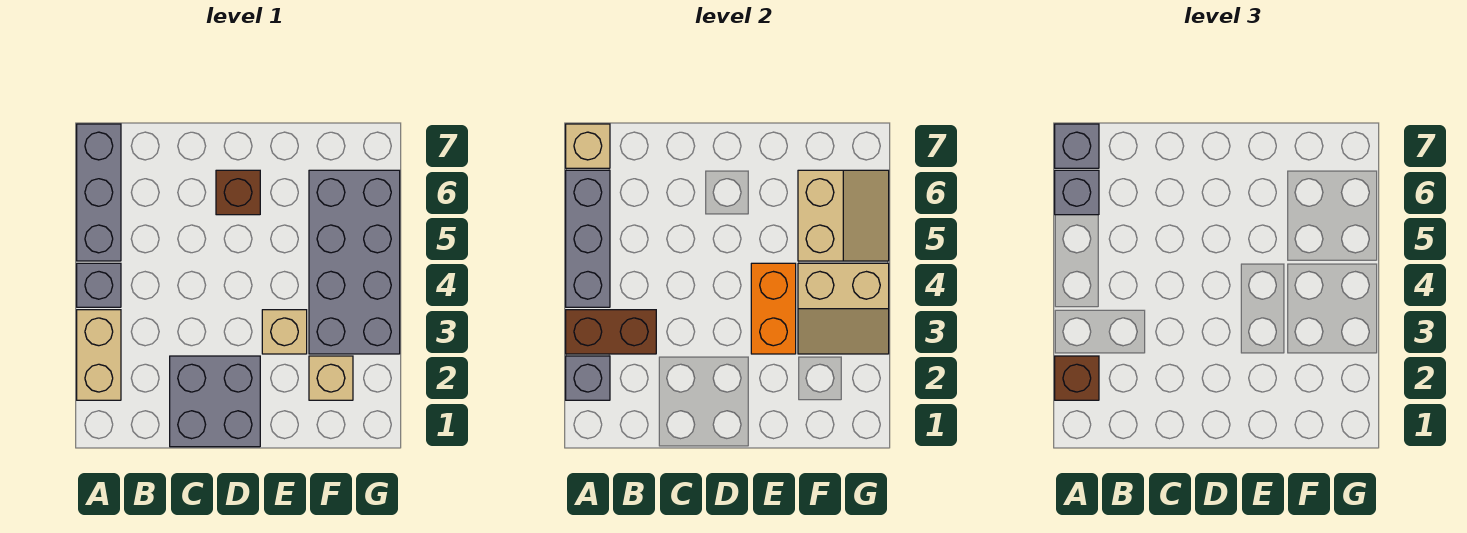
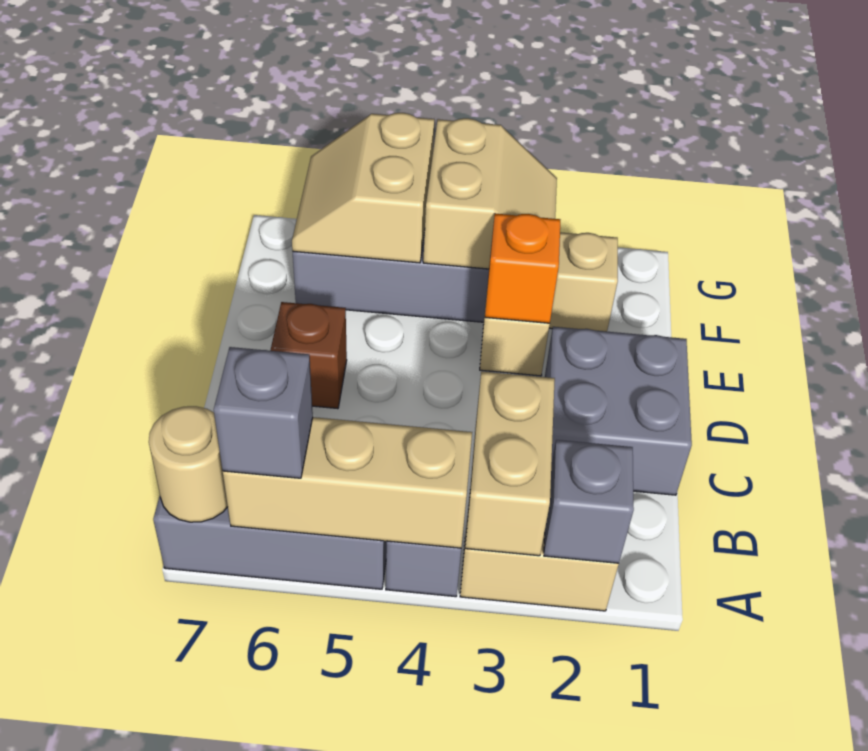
brown brick A2 level 3 -> none
brown brick A3:B3 level 2 -> tan brick A3:B3 level 2
grey brick A4:A6 level 2 -> tan brick A4:A6 level 2
tan brick A7 level 2 -> tan round brick A7 level 2
grey brick A7 level 3 -> none
orange brick E3:E4 level 2 -> orange brick E3 level 2
tan slope F5:G6 level 2 top F -> tan slope F5:G6 level 2 top 5

